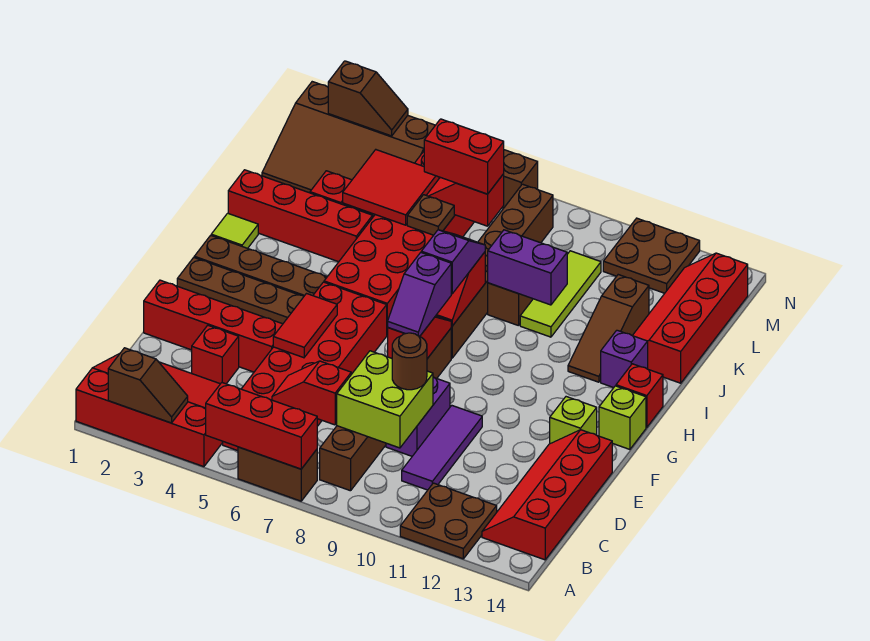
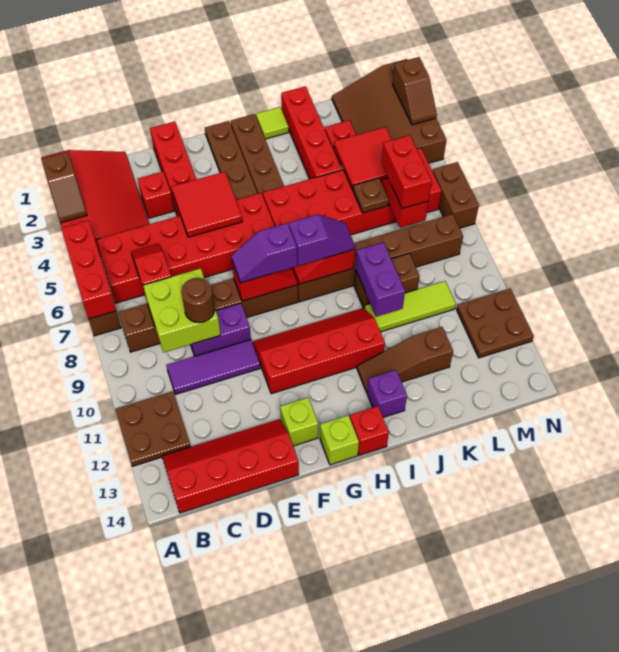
red tile E5:F5 level 2 -> red tile E4:F5 level 2
red slope J13:M14 level 1 top 14 -> red slope F10:I11 level 1 top 11

